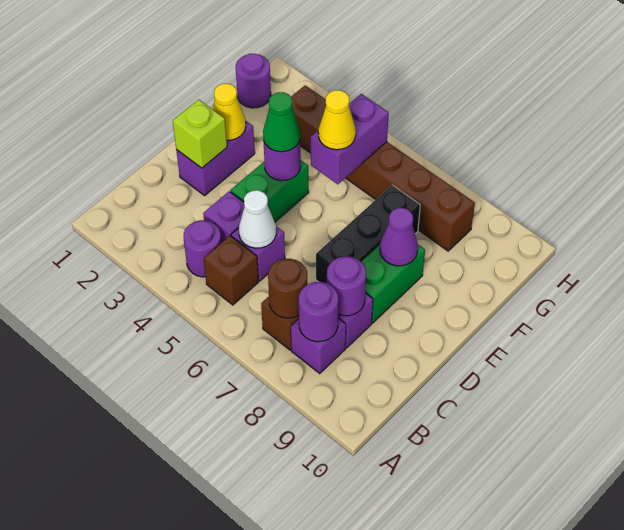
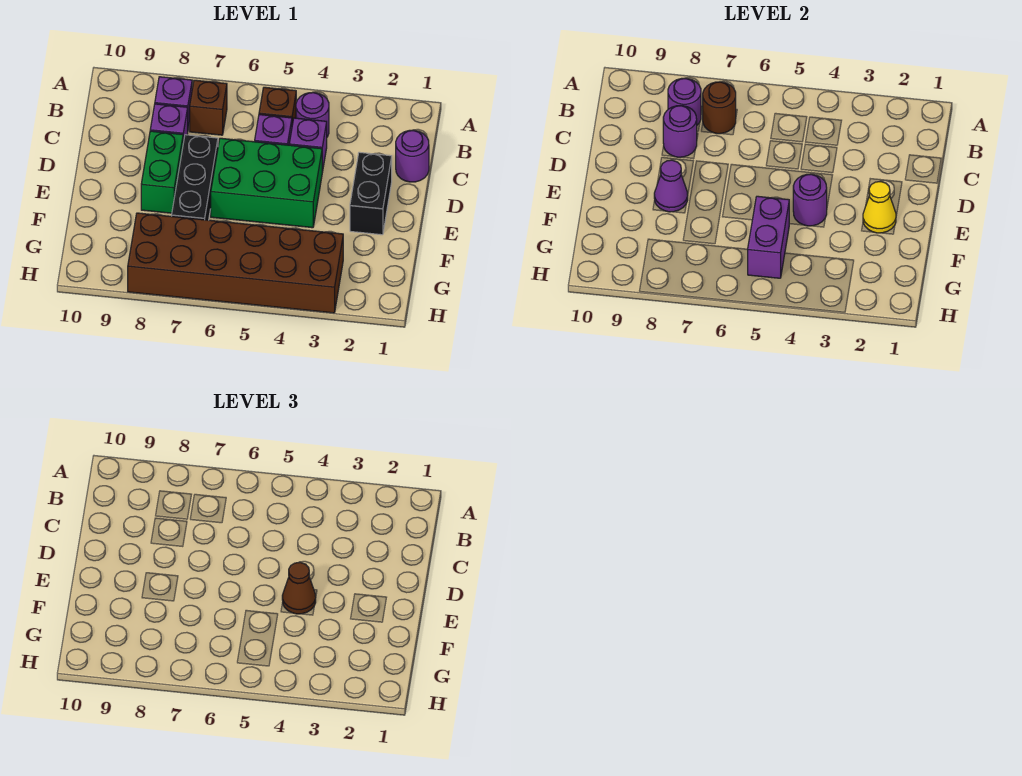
white cone C5 level 2 -> none
purple brick D2:E2 level 1 -> black brick D2:E2 level 1
lime brick D2 level 2 -> none
green brick D4:E4 level 1 -> green brick D4:E6 level 1
green cone E4 level 3 -> brown cone E4 level 3
yellow cone F5 level 3 -> none
purple round brick G1 level 1 -> purple round brick C1 level 1
brown brick G3:G8 level 1 -> brown brick G3:H8 level 1

